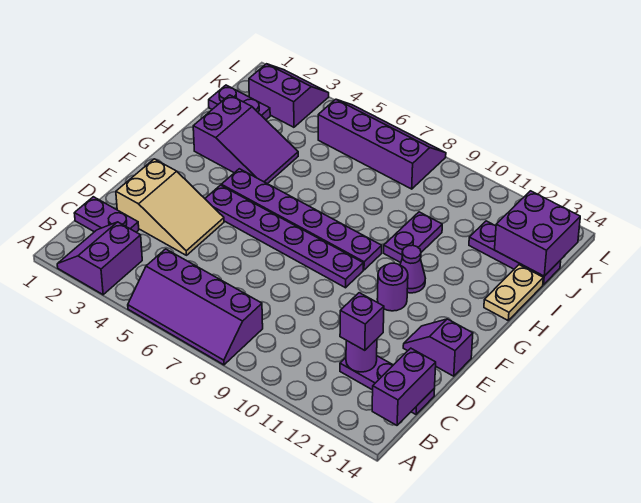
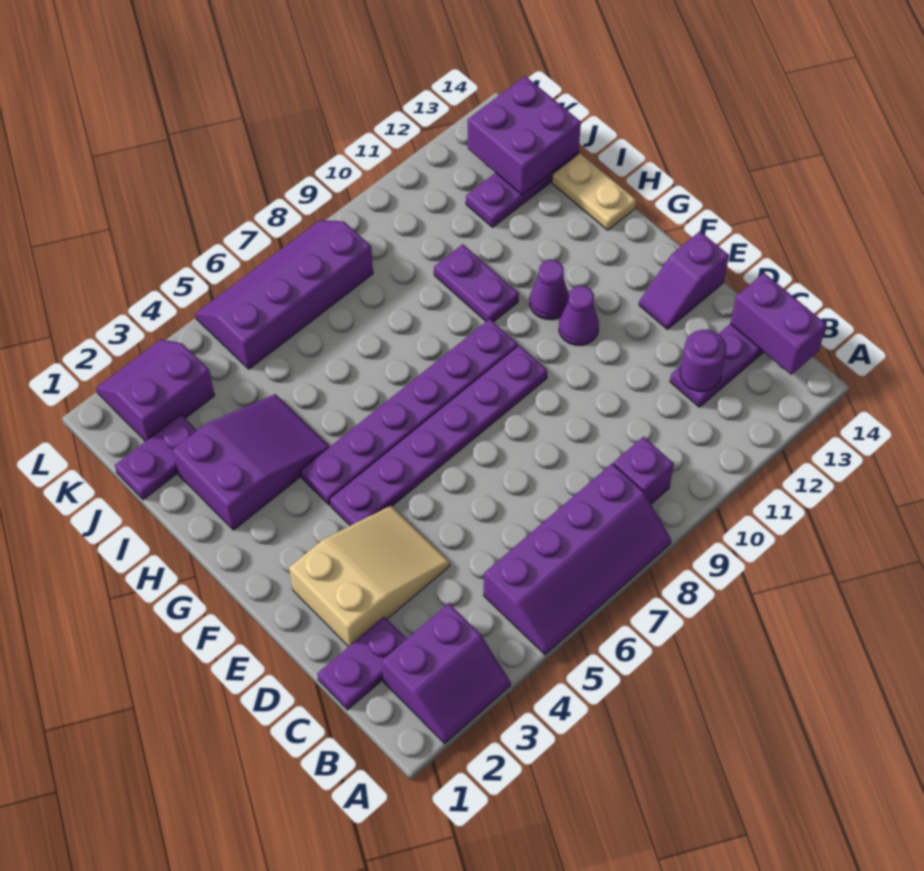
purple slope A2:B3 level 1 top 3 -> purple slope A2:B3 level 1 top B
purple brick C12 level 3 -> purple brick B9 level 1
purple round brick F11 level 1 -> purple cone F11 level 1

